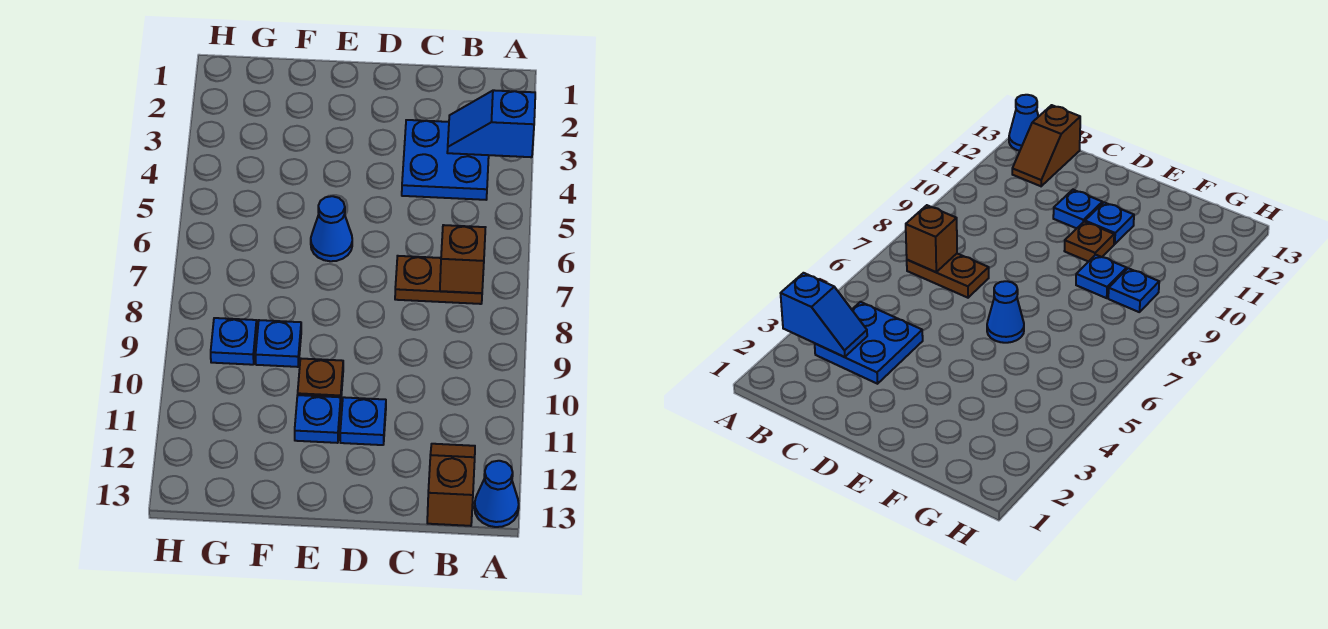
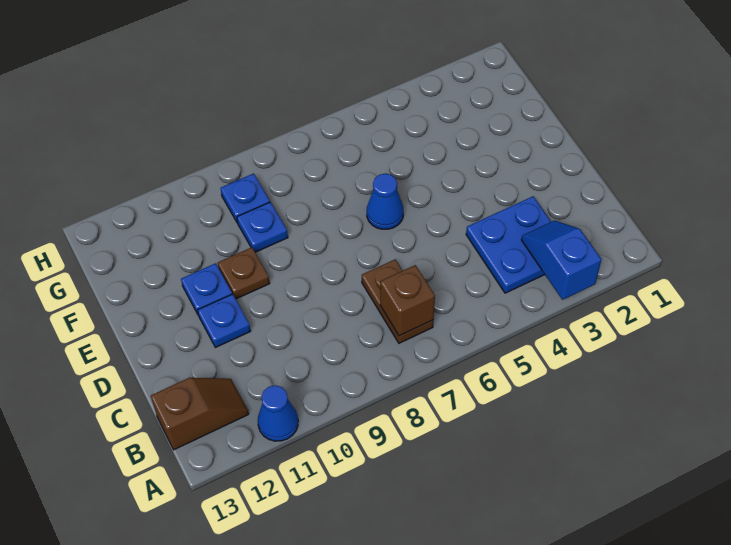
blue cone A13 level 1 -> blue cone A11 level 1

